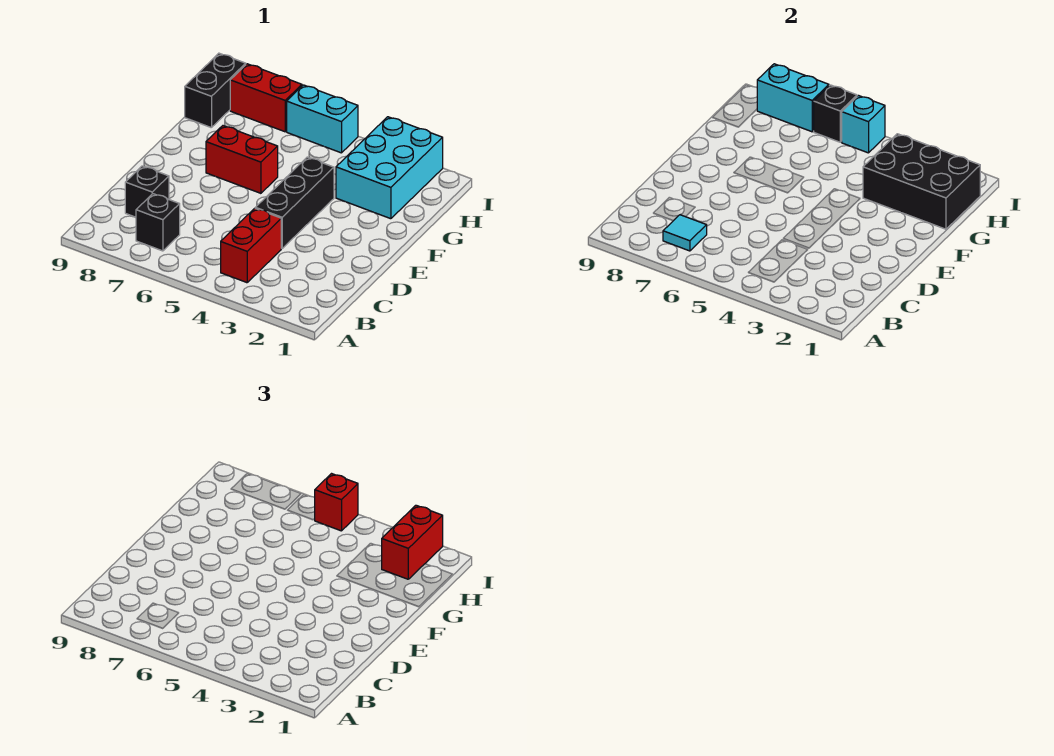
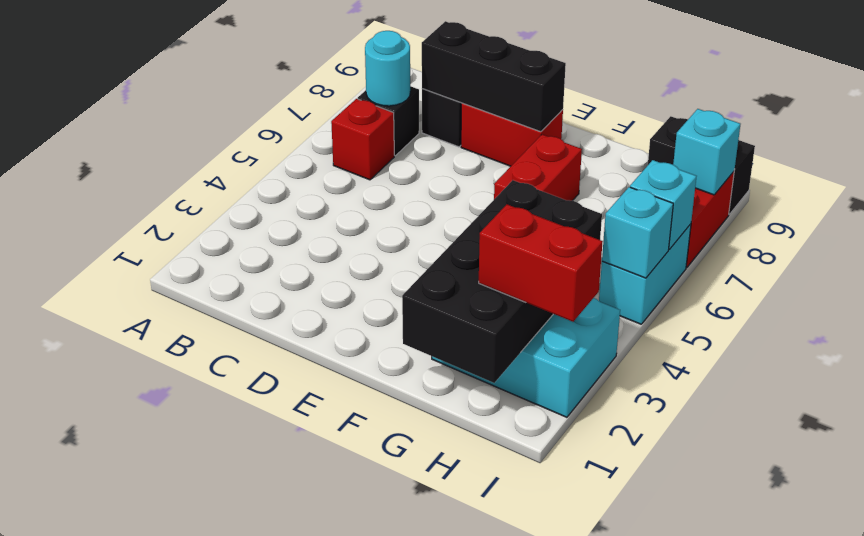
red brick B4:C4 level 1 -> red brick D8:E8 level 1
cyan tile B7 level 2 -> cyan round brick B7 level 2
black brick D4:F4 level 1 -> black brick C8:E8 level 2
black brick G1:H3 level 2 -> black brick G1:H4 level 2
red brick I5 level 3 -> red brick B6 level 1
black brick I6 level 2 -> cyan brick I6 level 2
cyan brick I7:I8 level 2 -> cyan brick I8 level 2

